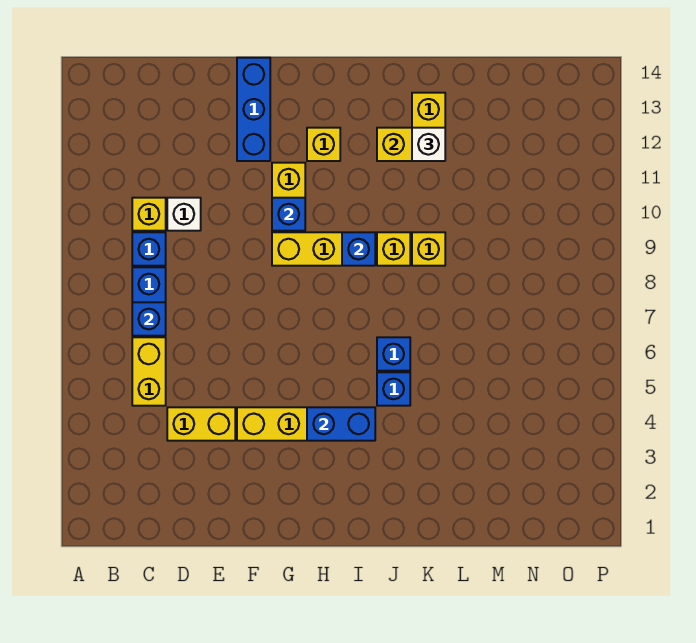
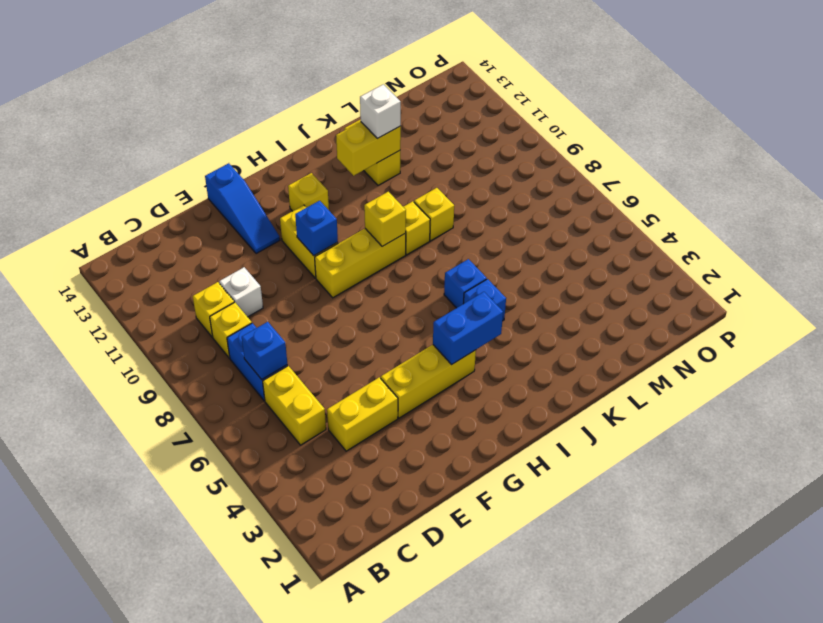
blue brick C9 level 1 -> yellow brick C9 level 1
blue brick F12:F14 level 1 -> blue slope F12:F14 level 1 top 14
blue brick I9 level 2 -> yellow brick I9 level 2

